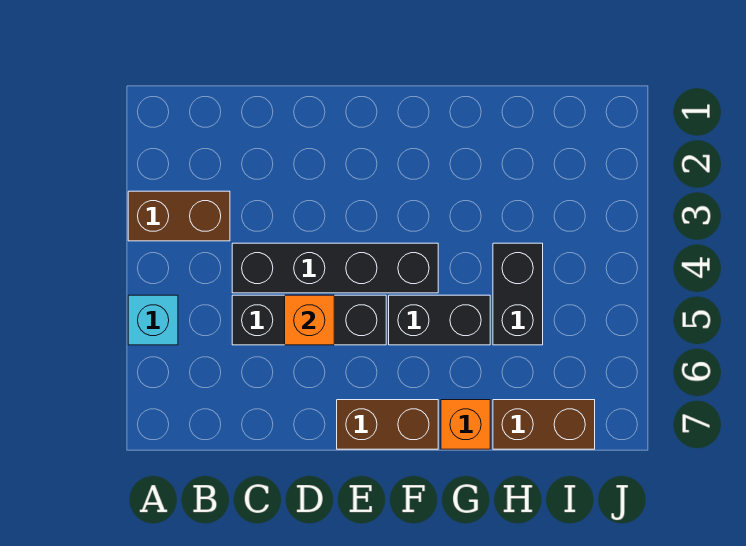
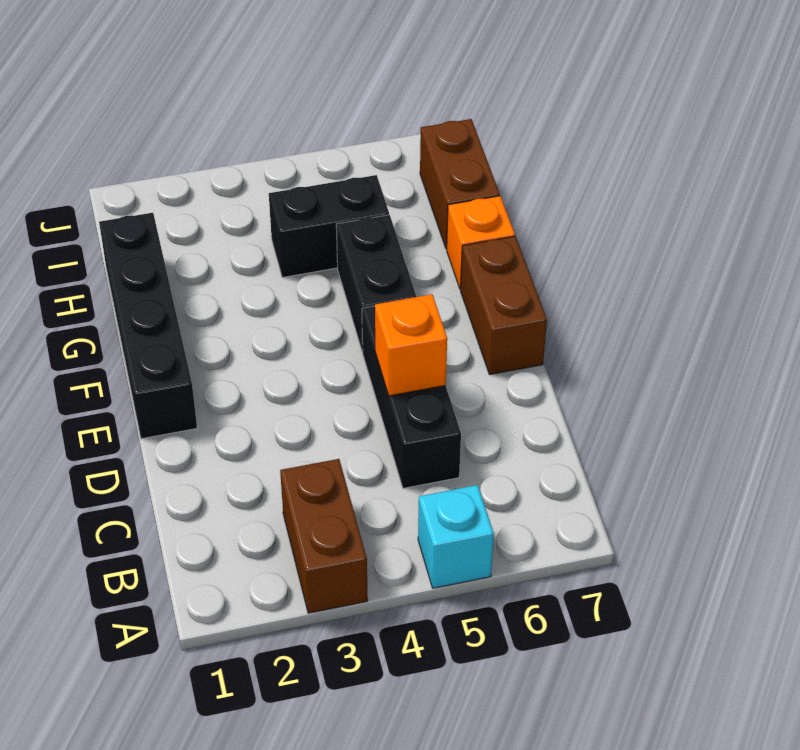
black brick C4:F4 level 1 -> black brick E1:H1 level 1

